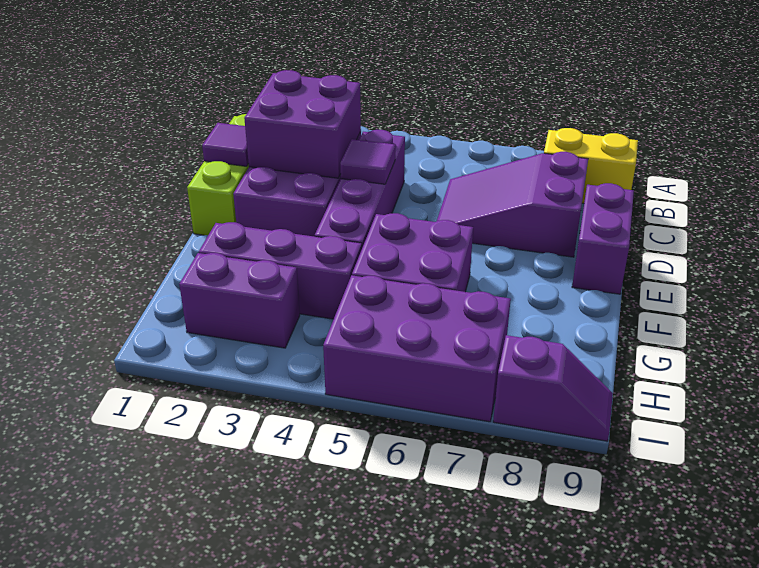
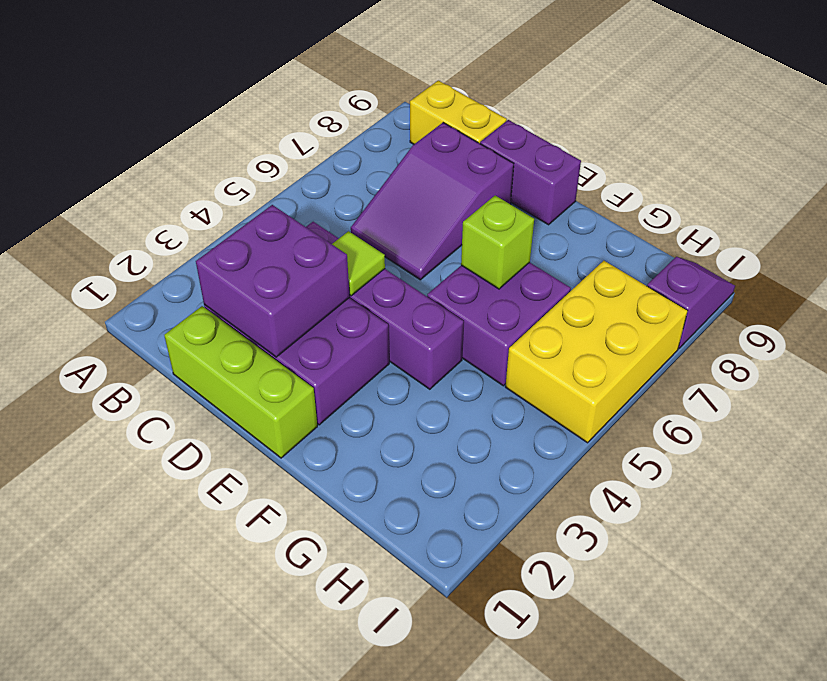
yellow brick B8:B9 level 1 -> yellow brick B9:C9 level 1
purple tile D1 level 2 -> none
purple tile D4 level 2 -> lime tile D4 level 2
none -> lime brick F6 level 2
purple brick G2:G4 level 1 -> none
purple brick H2:H3 level 1 -> none
purple brick H5:I7 level 1 -> yellow brick H5:I7 level 1

